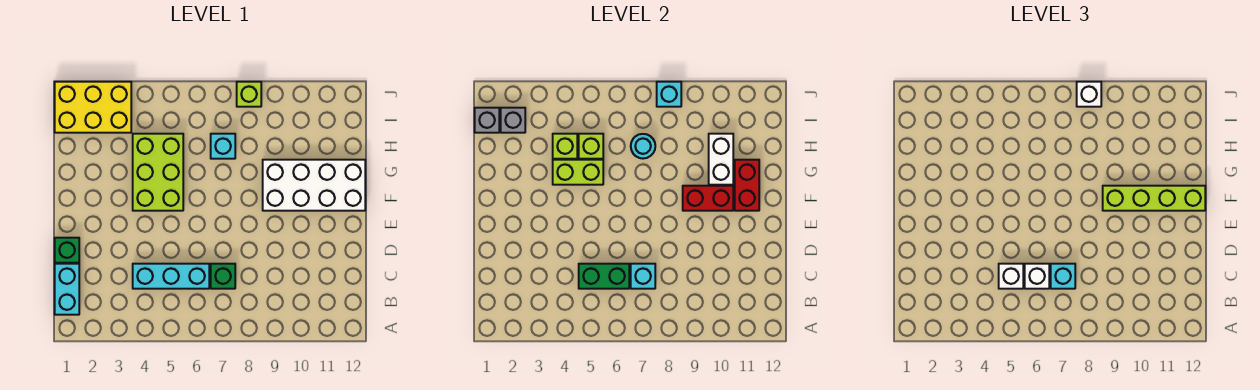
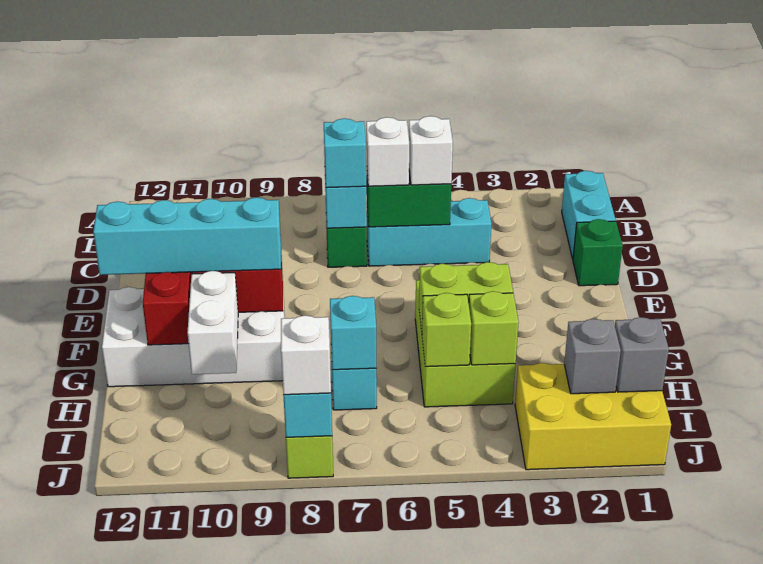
lime brick F9:F12 level 3 -> cyan brick F9:F12 level 3
cyan round brick H7 level 2 -> cyan brick H7 level 2

